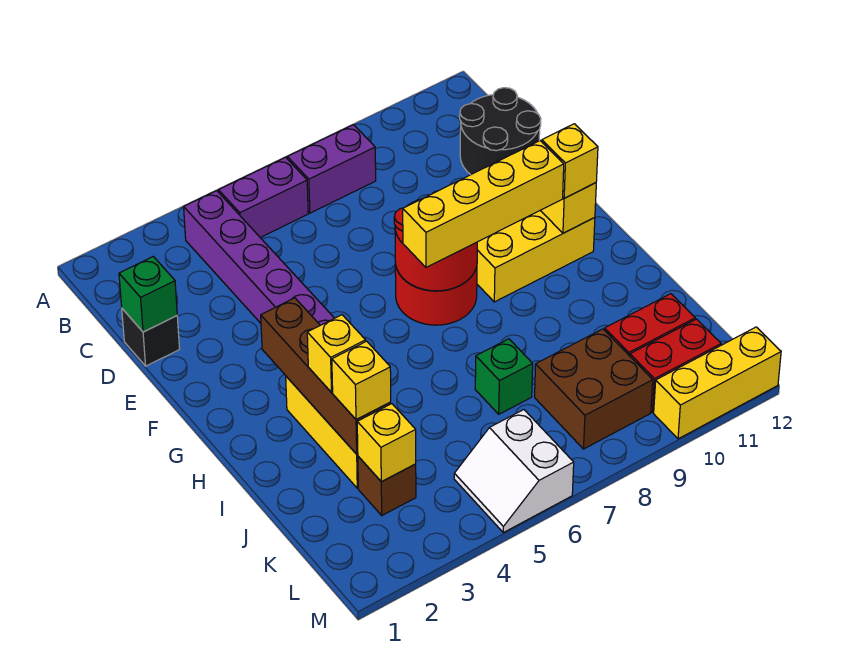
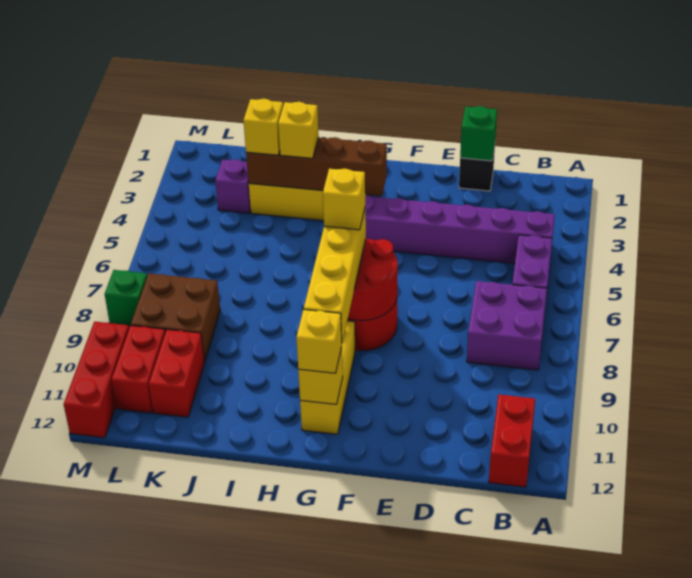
purple brick B7:B8 level 1 -> purple brick B7:C8 level 1
none -> red brick B11:B12 level 1
black round brick C11:D12 level 1 -> none
green brick J7 level 1 -> green brick M8 level 1
brown brick K3 level 1 -> purple brick K3 level 1
yellow brick K3 level 2 -> yellow brick G7 level 4
white slope L5:M6 level 1 top 6 -> none
yellow brick M10:M12 level 1 -> red brick M10:M12 level 1

